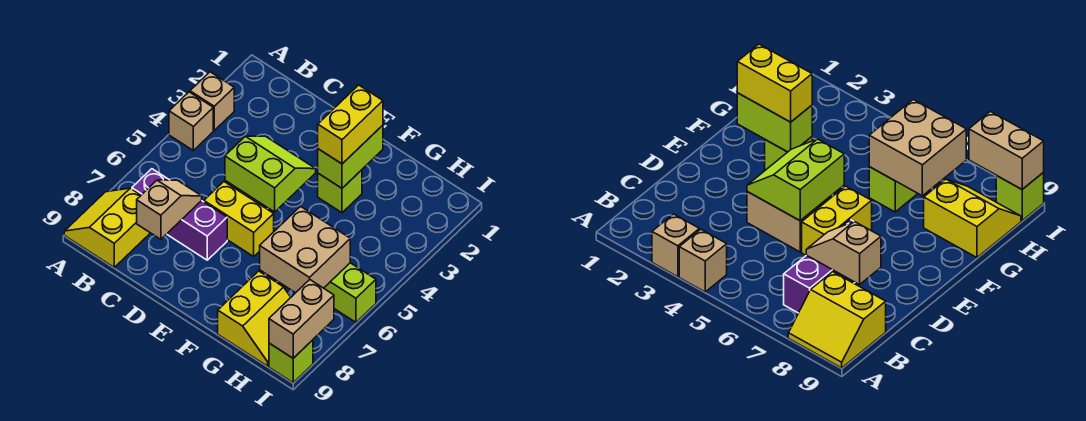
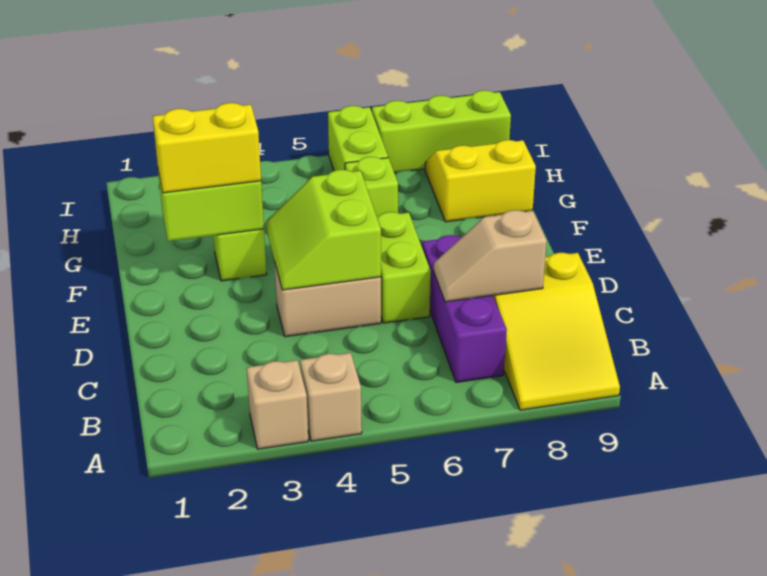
yellow slope A8:B9 level 1 top B -> yellow slope A8:C9 level 1 top C
yellow brick D6:E6 level 1 -> lime brick D6:E6 level 1
tan brick G6:H7 level 2 -> none
tan brick I8:I9 level 2 -> none
lime brick I9 level 1 -> lime brick I7:I9 level 1

